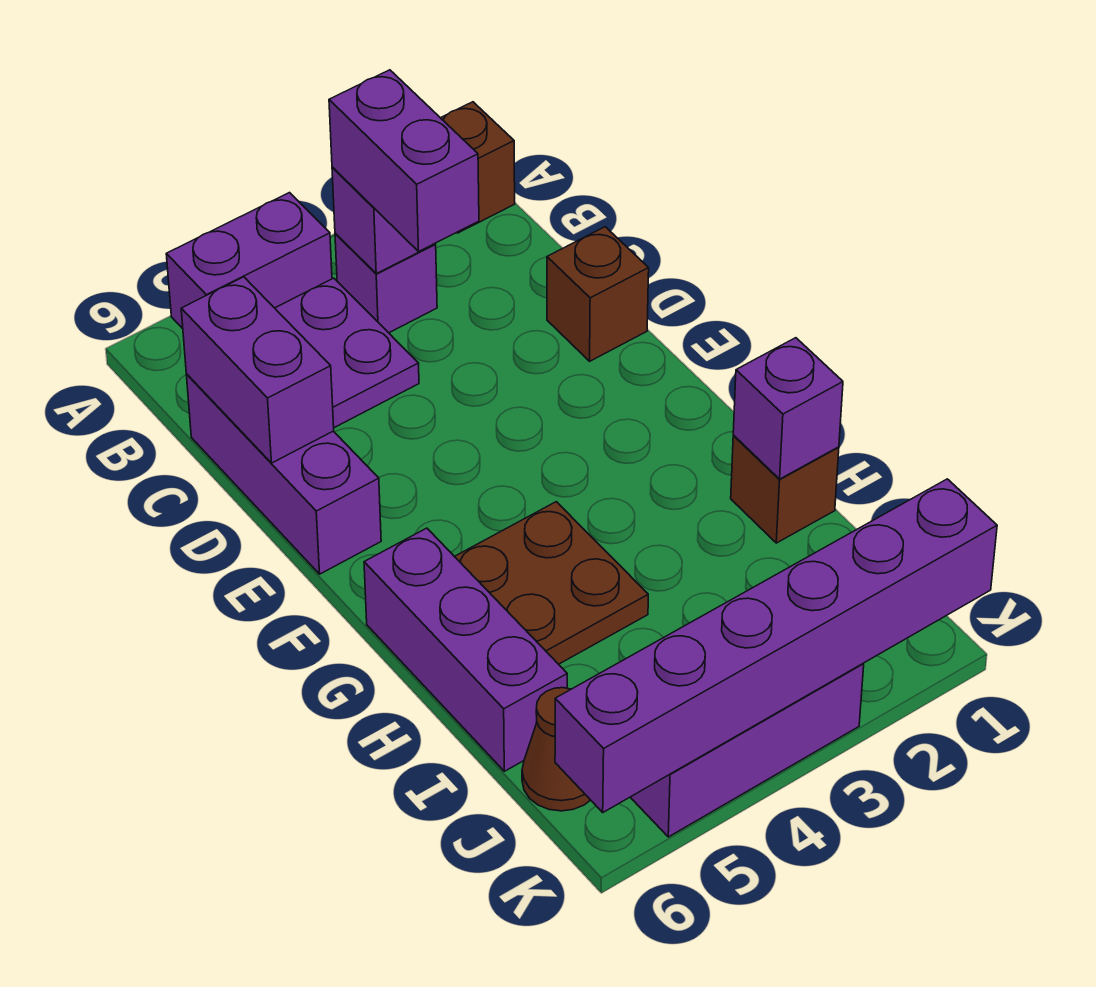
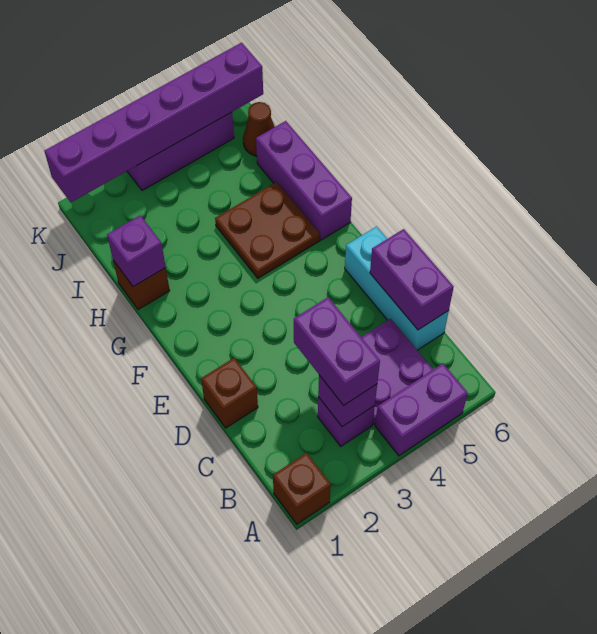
purple brick C6:E6 level 1 -> cyan brick C6:E6 level 1

